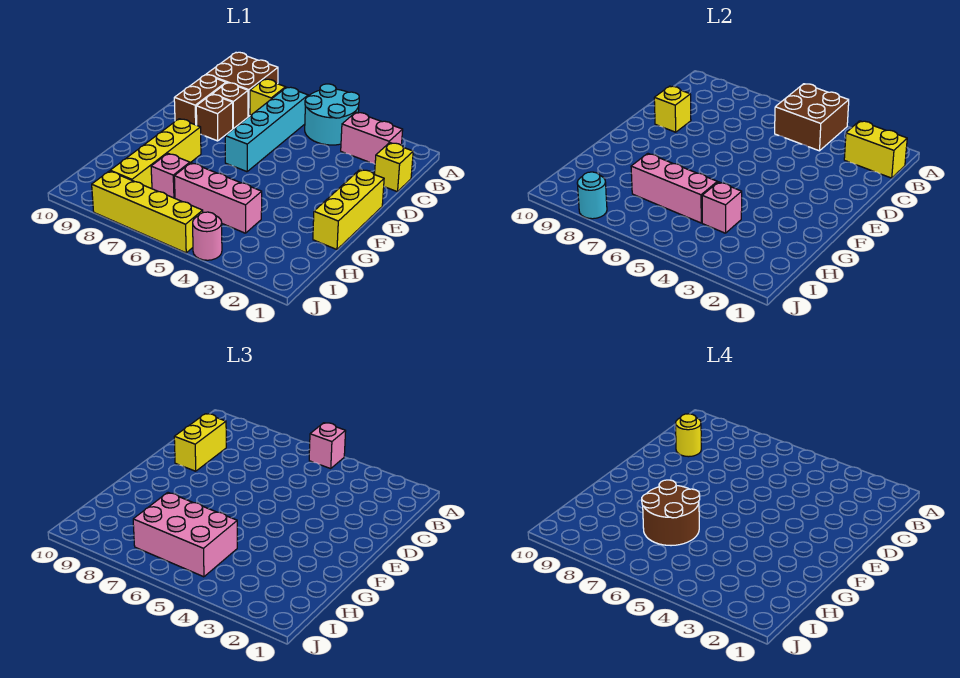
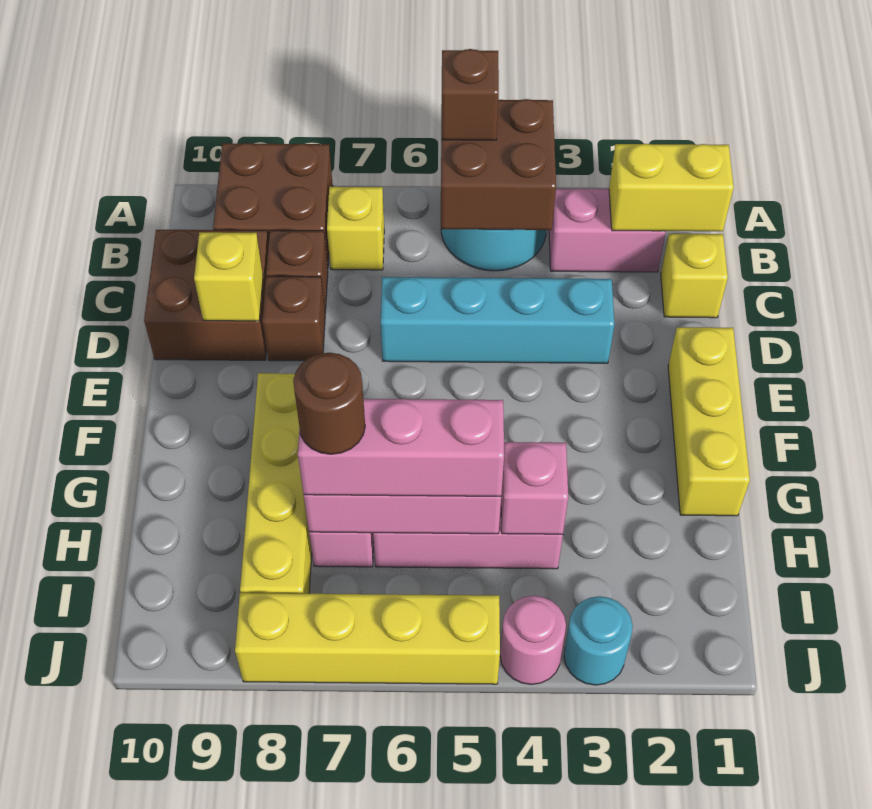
pink brick A5 level 3 -> brown brick A5 level 3
cyan brick B6:E6 level 1 -> cyan brick D3:D6 level 1
brown brick C9:D9 level 1 -> brown brick C9:D10 level 1
yellow brick C9:D9 level 3 -> none
yellow round brick C9 level 4 -> none
brown round brick G6:H7 level 4 -> brown round brick H7 level 4
pink brick H5:I7 level 3 -> pink brick H5:H7 level 3
cyan round brick J8 level 2 -> cyan round brick J3 level 1

